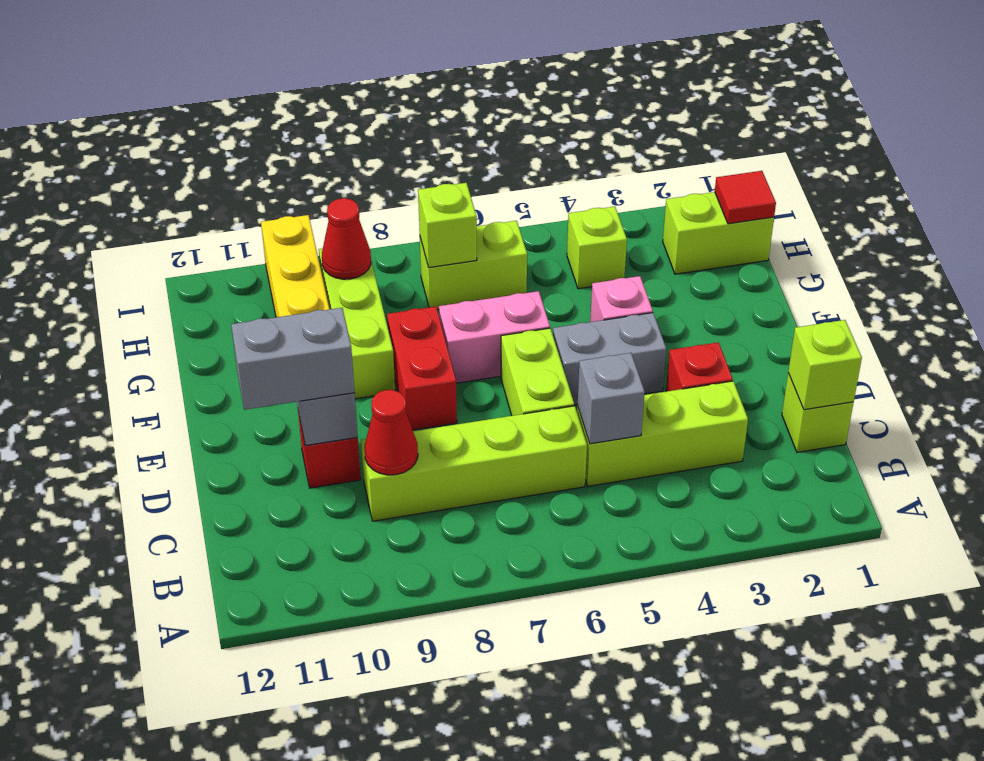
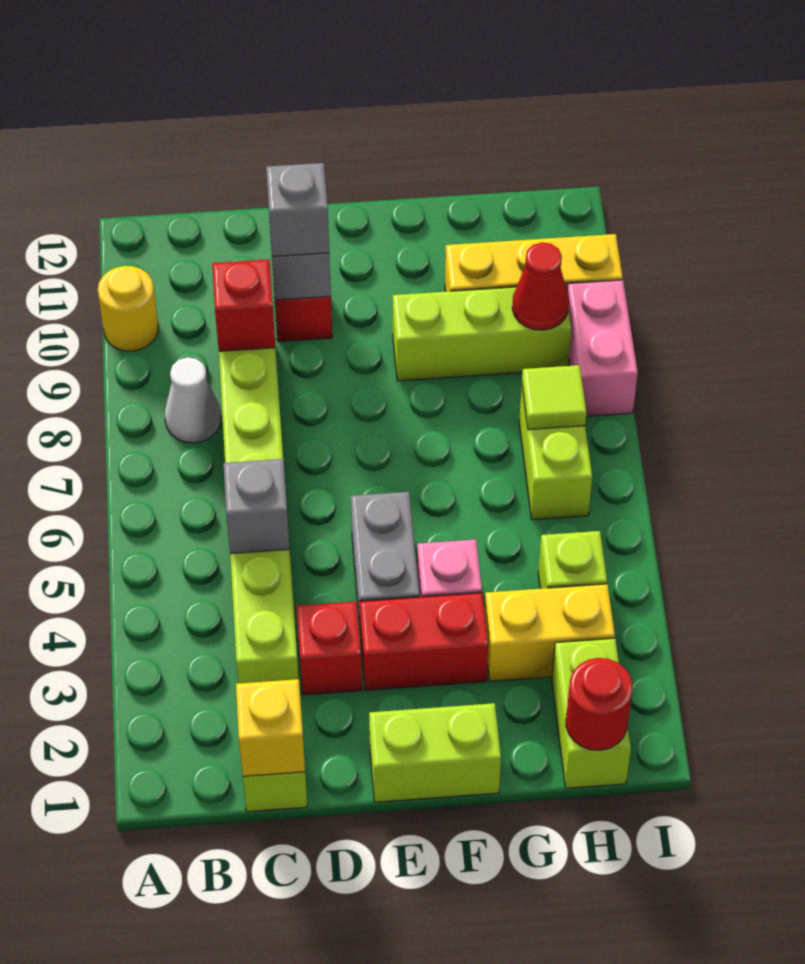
none -> yellow round brick A10 level 1
none -> white cone B8 level 1
lime brick C1 level 2 -> yellow brick C1 level 2
red cone C9 level 2 -> red brick C9 level 2
lime brick D6:E6 level 1 -> lime brick E1:F1 level 1
grey brick D10:D11 level 3 -> grey brick D10 level 3
red brick E8:F8 level 1 -> red brick E3:F3 level 1
pink brick F6:F7 level 1 -> pink brick I8:I9 level 1
none -> yellow brick G3:H3 level 1
red tile H1 level 2 -> red round brick H1 level 2
lime brick H7 level 2 -> lime tile H7 level 2

